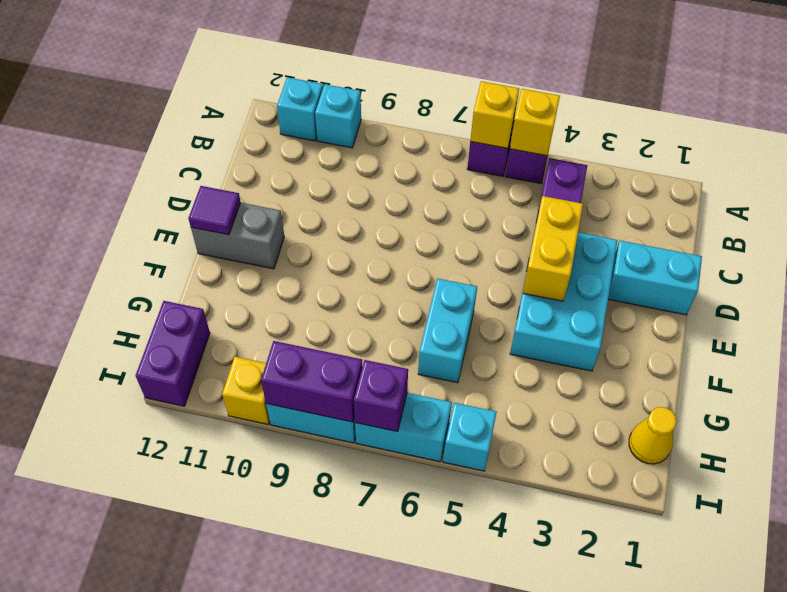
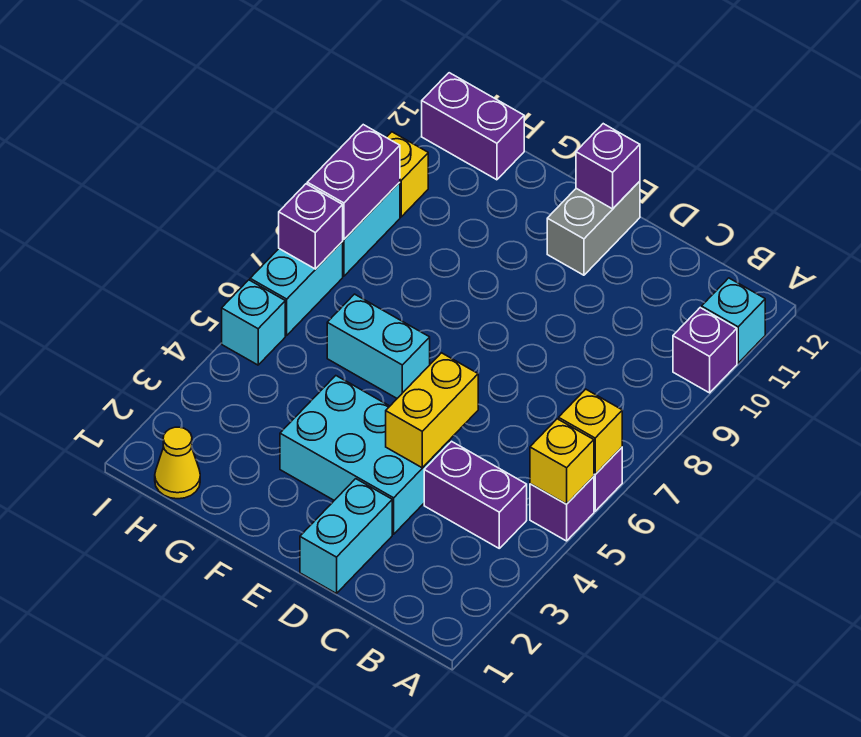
cyan brick A10 level 1 -> purple brick A10 level 1
yellow brick D4:E4 level 2 -> yellow brick D4:D5 level 2
purple tile E12 level 2 -> purple brick E12 level 2

